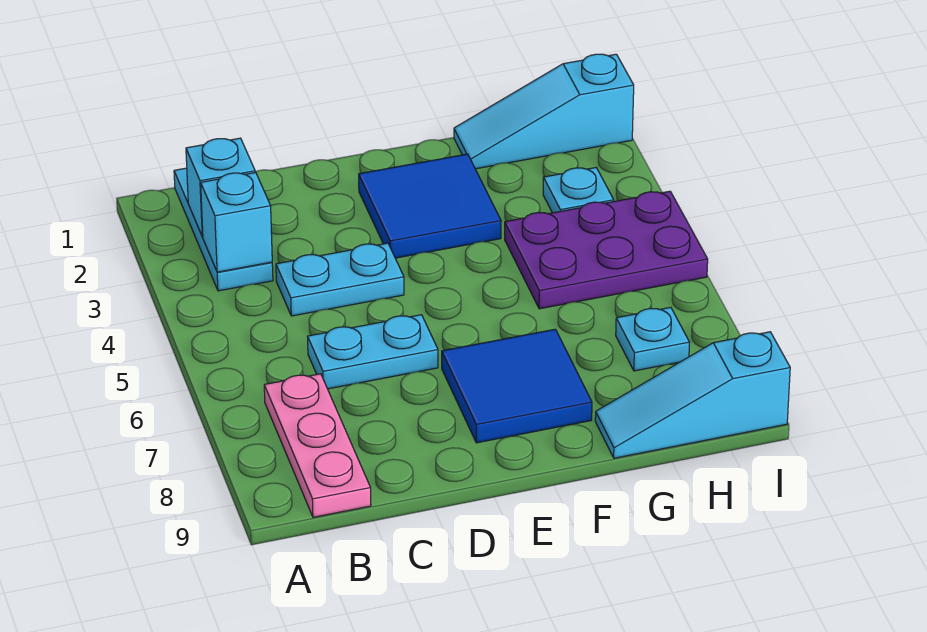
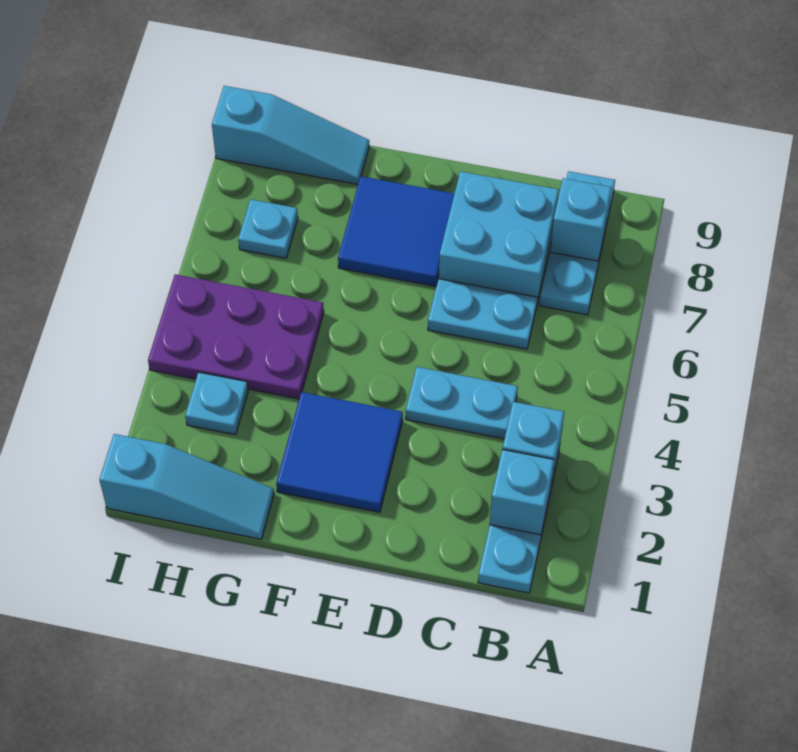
pink plate B7:B9 level 1 -> cyan plate B7:B9 level 1
none -> cyan brick B8 level 2
none -> cyan brick C7:D8 level 1

